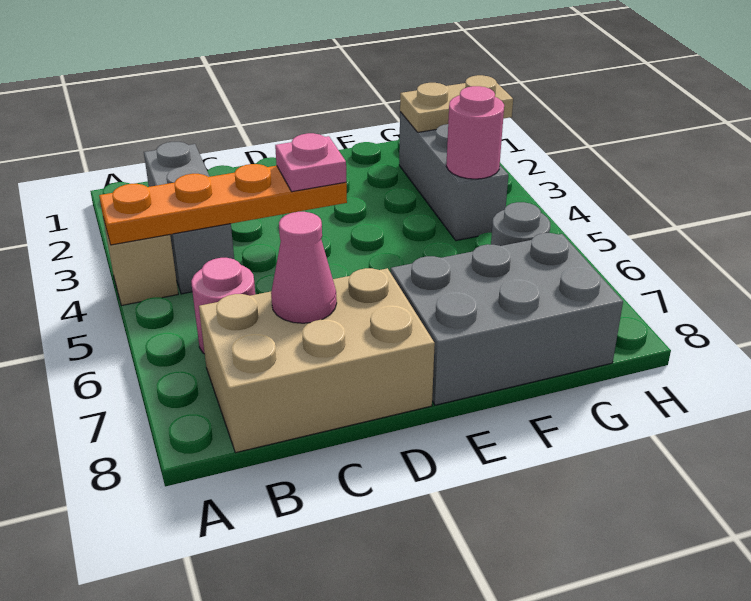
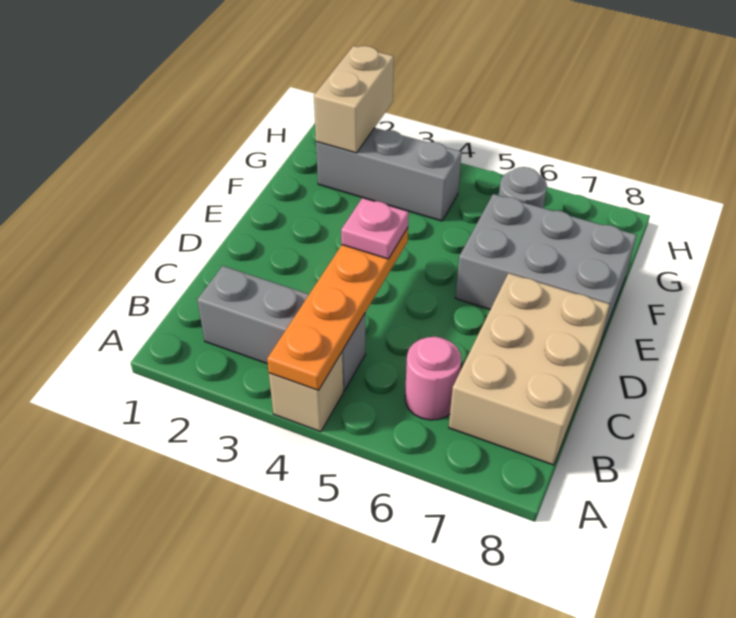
pink cone C7 level 2 -> none
grey brick E7:G8 level 1 -> grey brick E6:F8 level 1
tan plate G2:H2 level 2 -> tan brick G2:H2 level 2
pink round brick G4 level 2 -> none

